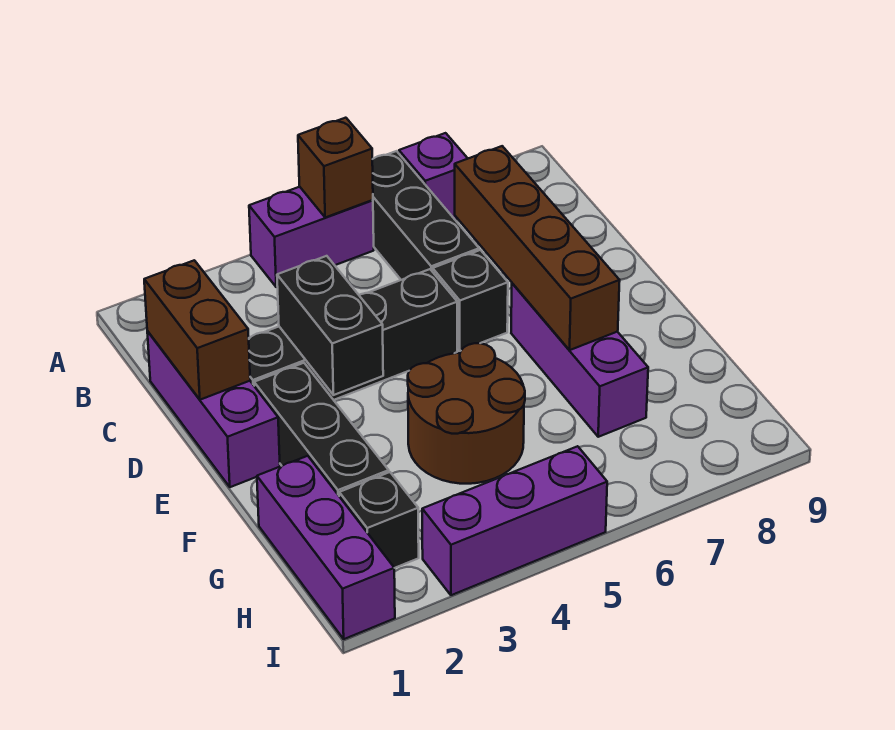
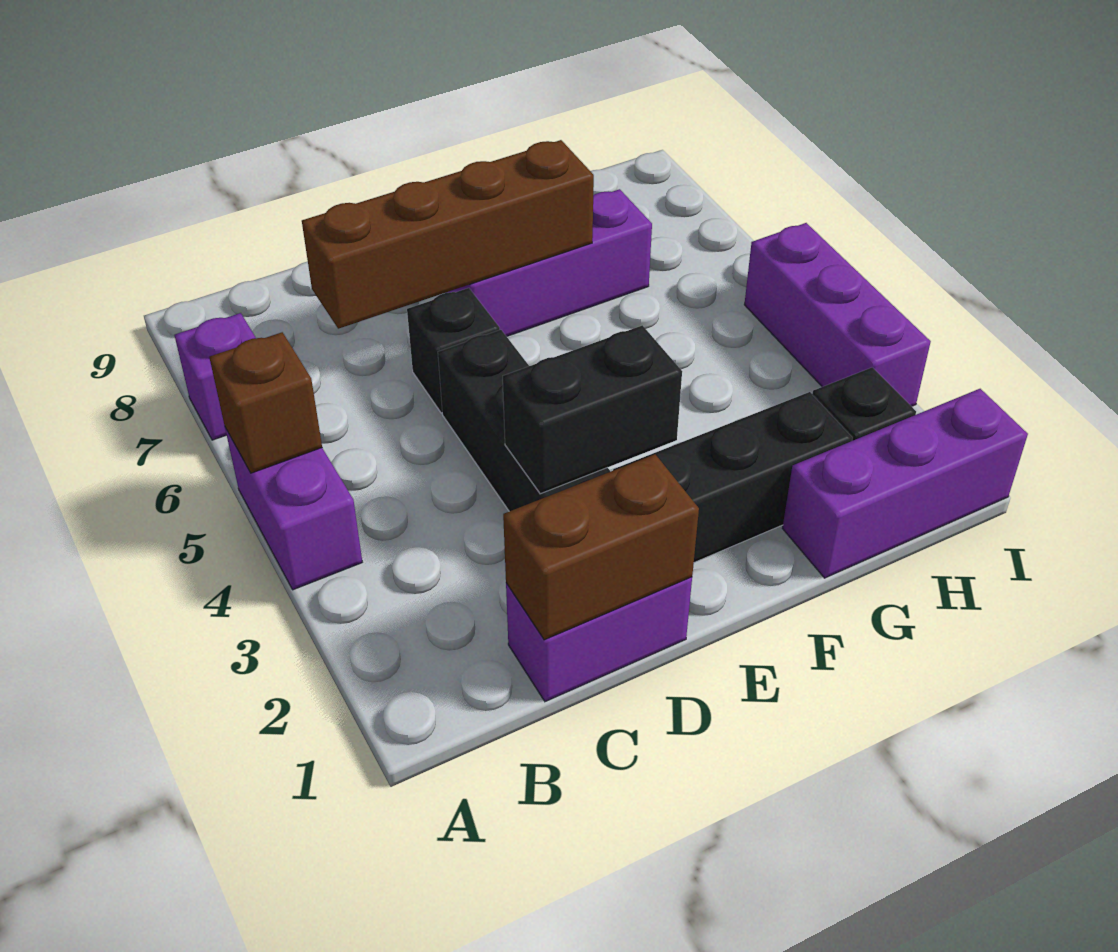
black brick A6:C6 level 1 -> none
purple brick C1:E1 level 1 -> purple brick C1:D1 level 1
brown round brick F4:G5 level 1 -> none

